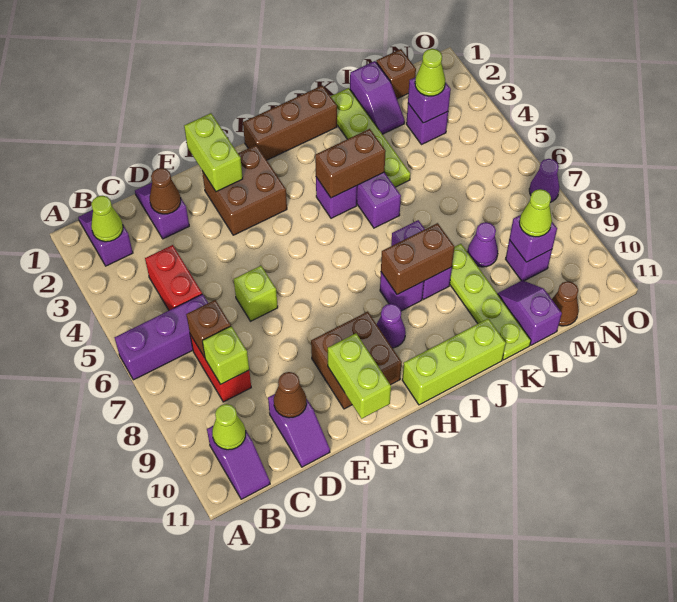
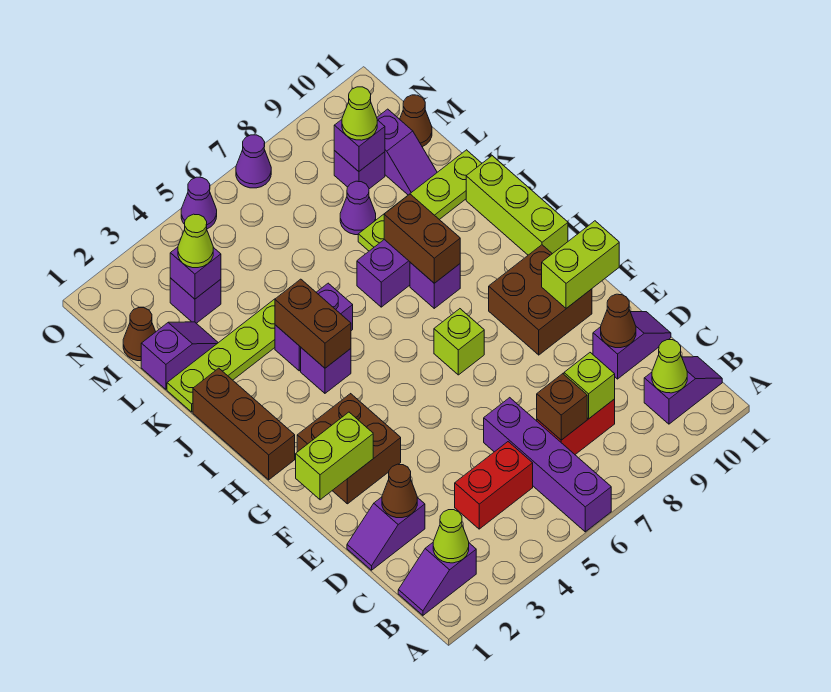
purple brick A6:C6 level 1 -> purple brick A6:D6 level 1
lime brick E6 level 1 -> lime brick G7 level 1
purple cone H9 level 1 -> purple cone O5 level 1
purple slope L10:L11 level 1 top 11 -> purple slope L10:M10 level 1 top M
brown brick M1 level 1 -> brown cone M1 level 1

